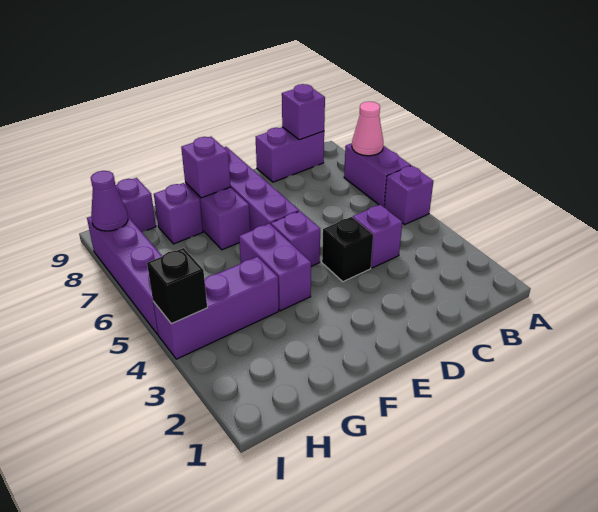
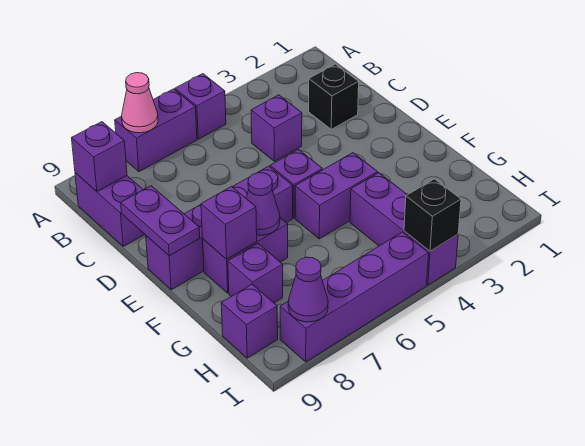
black brick D4 level 1 -> black brick C2 level 1
none -> purple plate D9:E9 level 2
none -> purple cone F7 level 2

